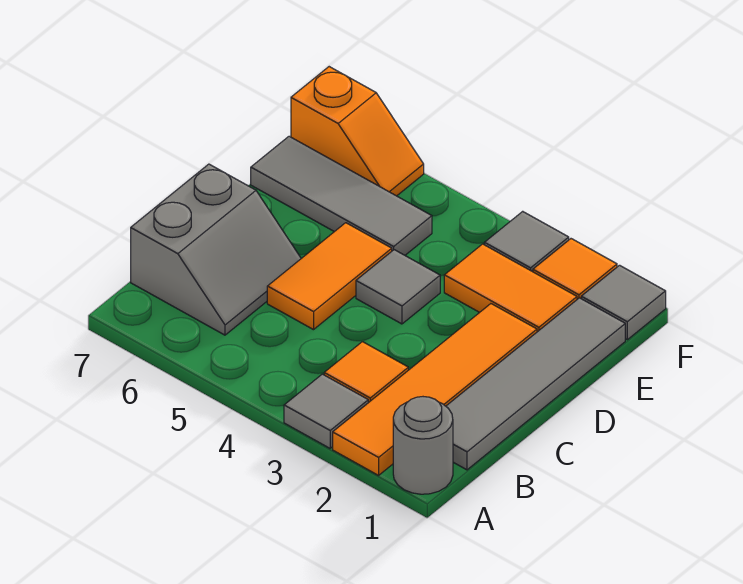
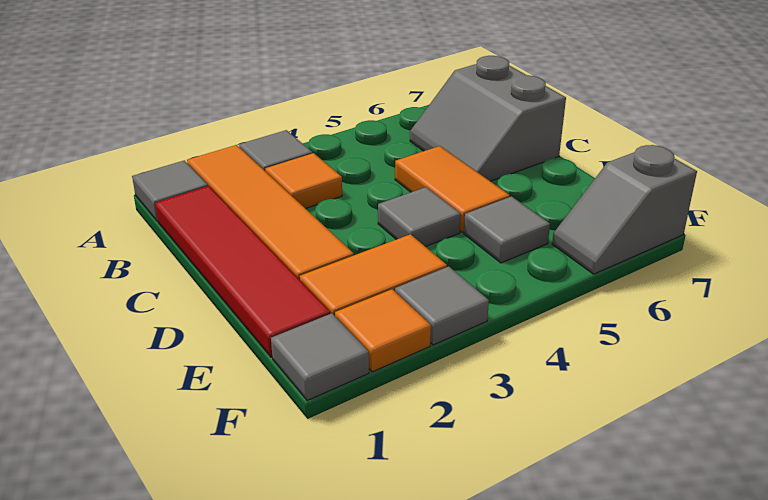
grey round brick A1 level 1 -> grey tile A1 level 1
grey tile B1:E1 level 1 -> red tile B1:E1 level 1
grey tile E5:E7 level 1 -> grey tile E5 level 1
orange slope F6:F7 level 1 top 7 -> grey slope F6:F7 level 1 top 7

